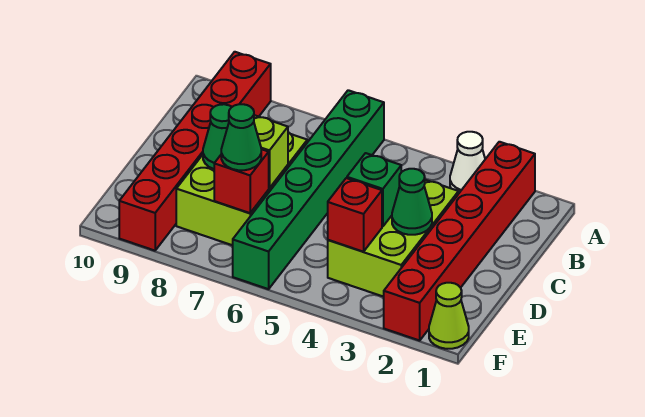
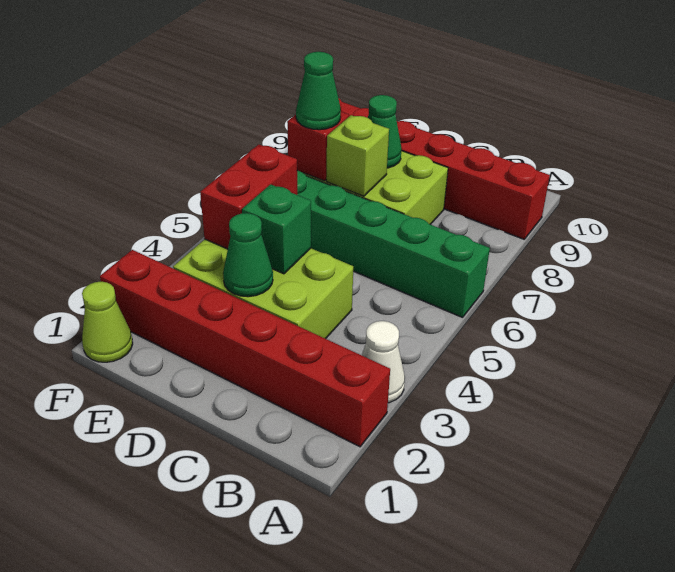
red brick E4 level 2 -> red brick E4:E5 level 2

